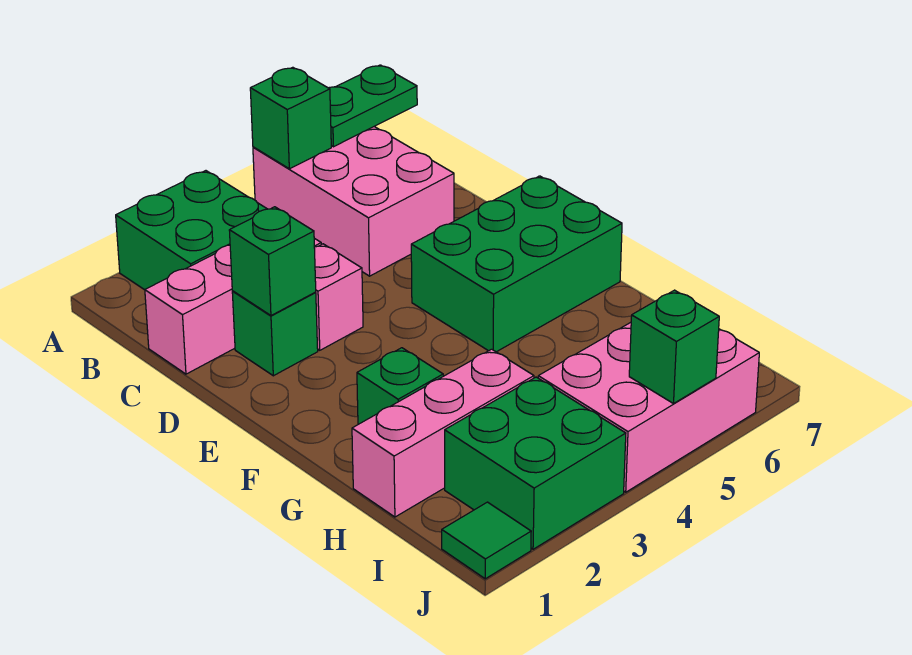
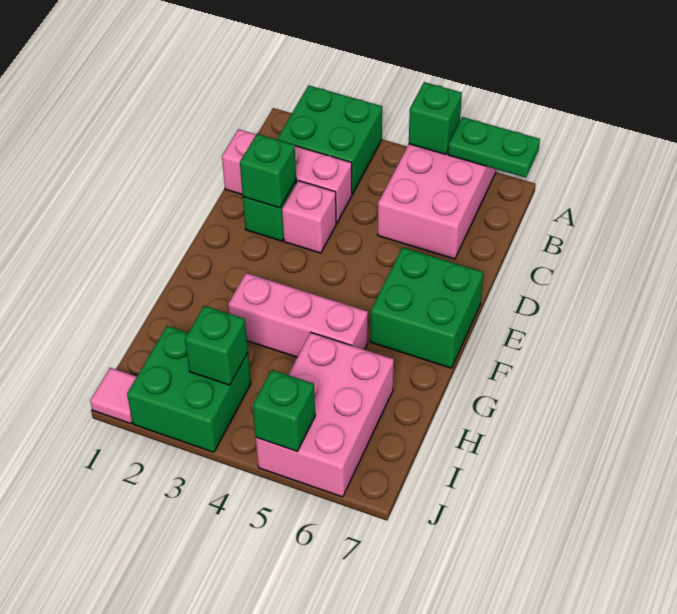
green brick E5:F7 level 1 -> green brick E6:F7 level 1
green brick G2 level 1 -> green brick I3 level 2
pink brick H1:H3 level 1 -> pink brick G3:G5 level 1
pink brick I4:J6 level 1 -> pink brick H5:J6 level 1
green tile J1 level 1 -> pink tile J1 level 1

